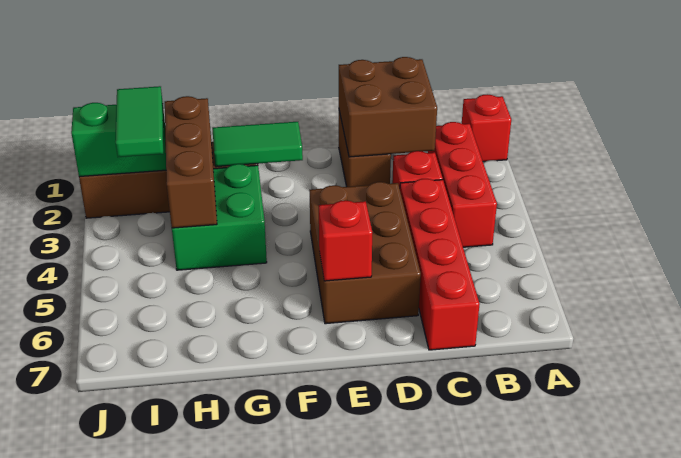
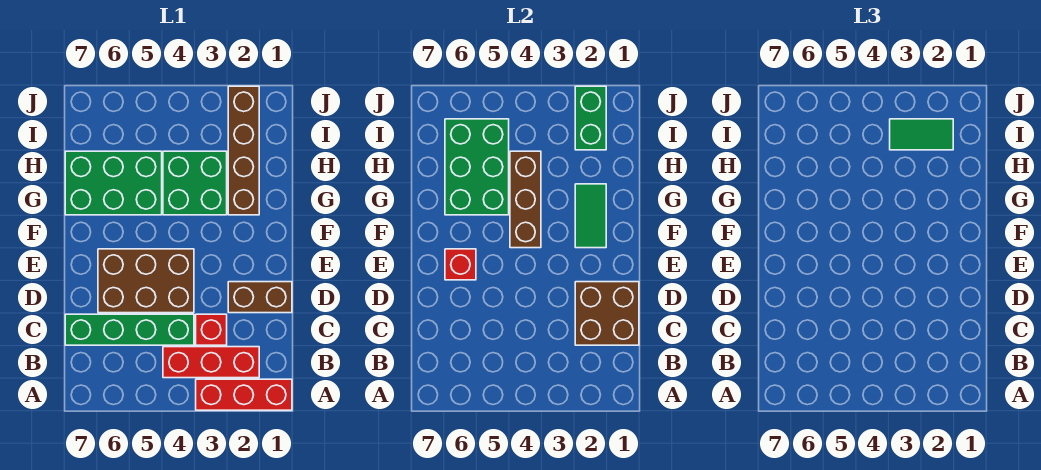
red brick A1 level 1 -> red brick A1:A3 level 1
red brick C4:C7 level 1 -> green brick C4:C7 level 1
none -> green brick G5:H7 level 1
none -> green brick G5:I6 level 2
brown brick H2:H4 level 2 -> brown brick F4:H4 level 2

